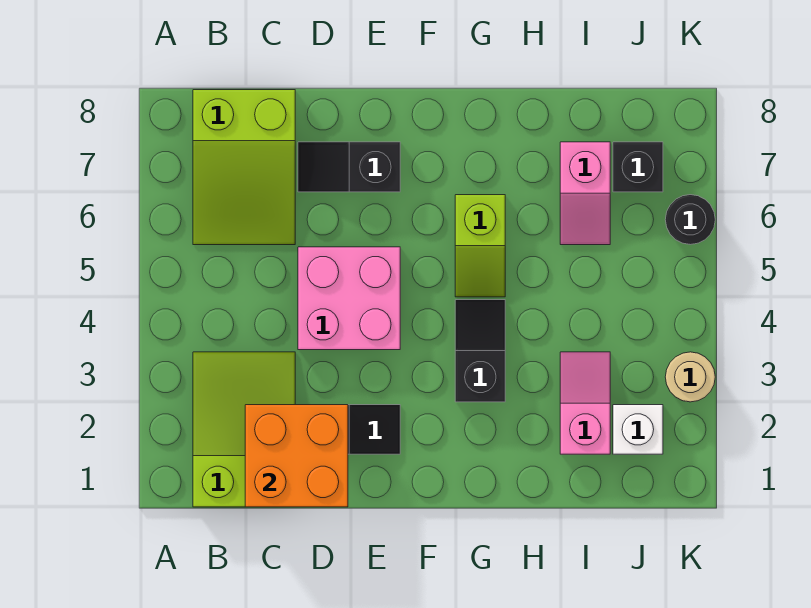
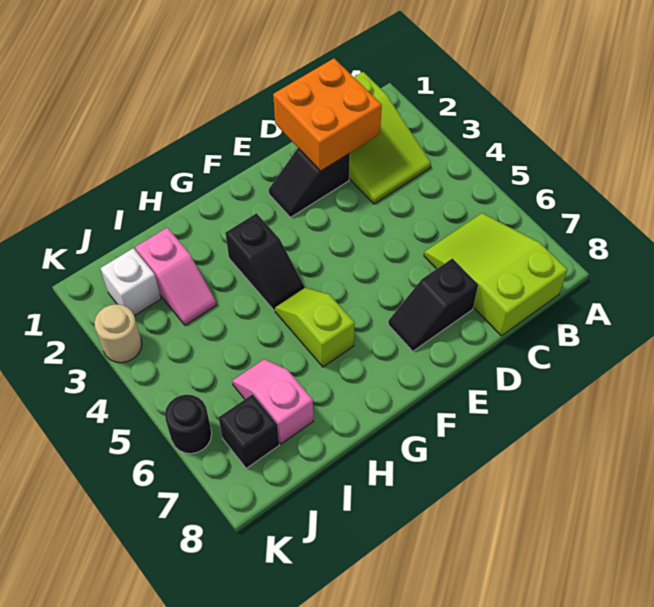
pink brick D4:E5 level 1 -> none
black slope D7:E7 level 1 top E -> black slope D7:E7 level 1 top D

